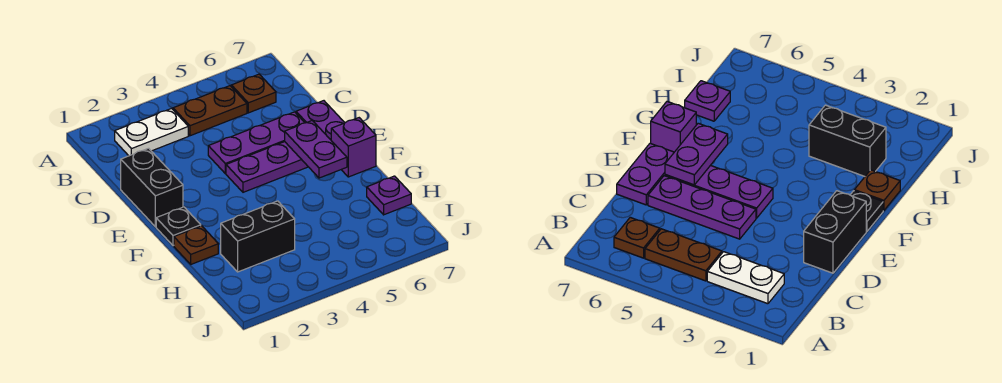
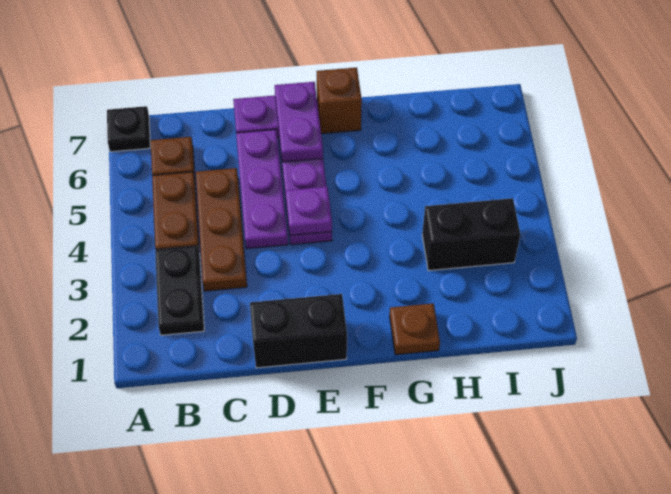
white plate B2:B3 level 1 -> black plate B2:B3 level 1
none -> brown plate C3:C5 level 1
purple plate E6:F6 level 2 -> purple plate E6:E7 level 2
black plate F1 level 1 -> black plate A7 level 1
purple brick F7 level 1 -> brown brick F7 level 1
black brick H2:H3 level 1 -> black brick H3:I3 level 1
purple plate H7 level 1 -> purple plate E4 level 2

